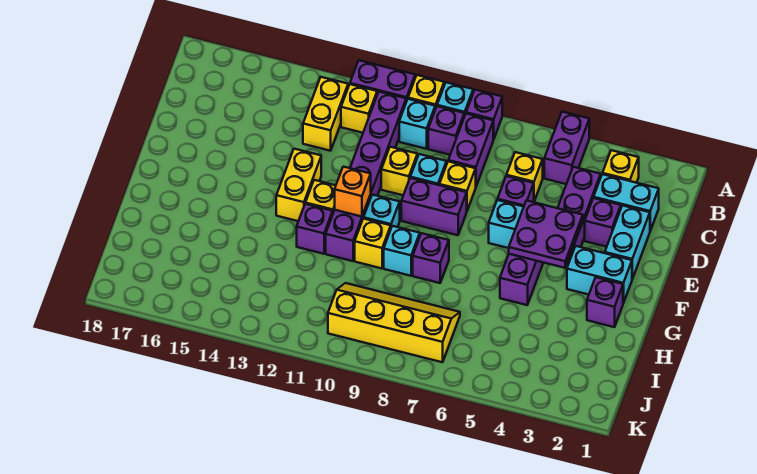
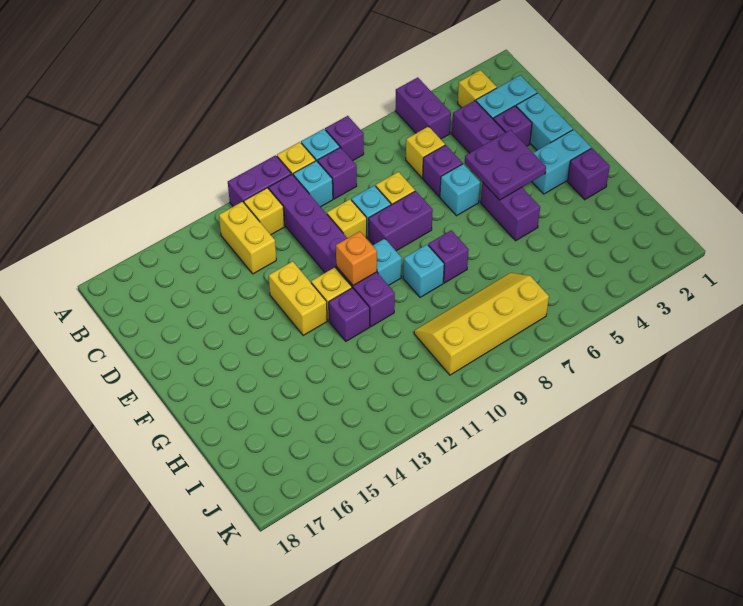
purple brick B8:C8 level 1 -> none
yellow brick G10 level 1 -> none

